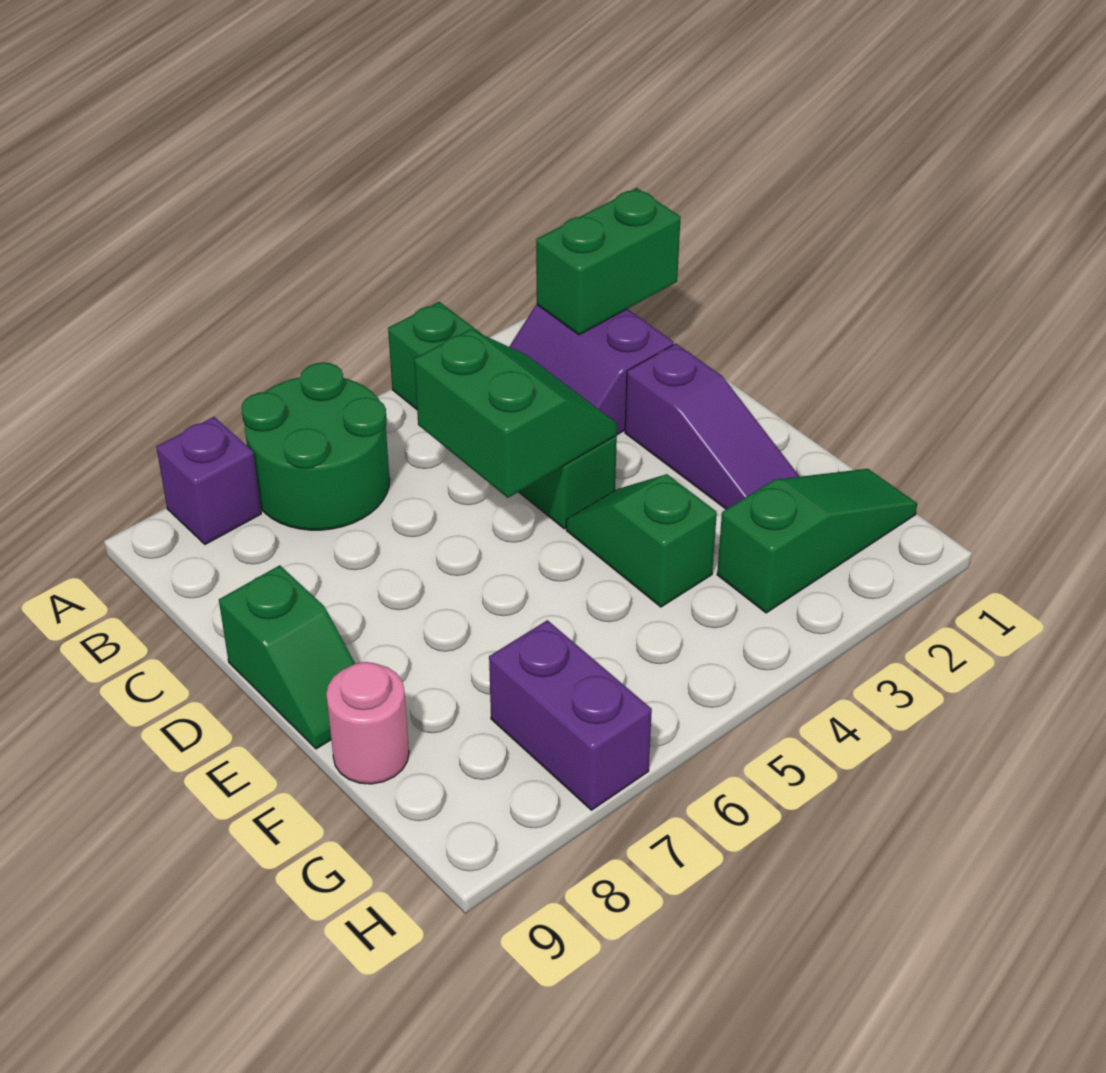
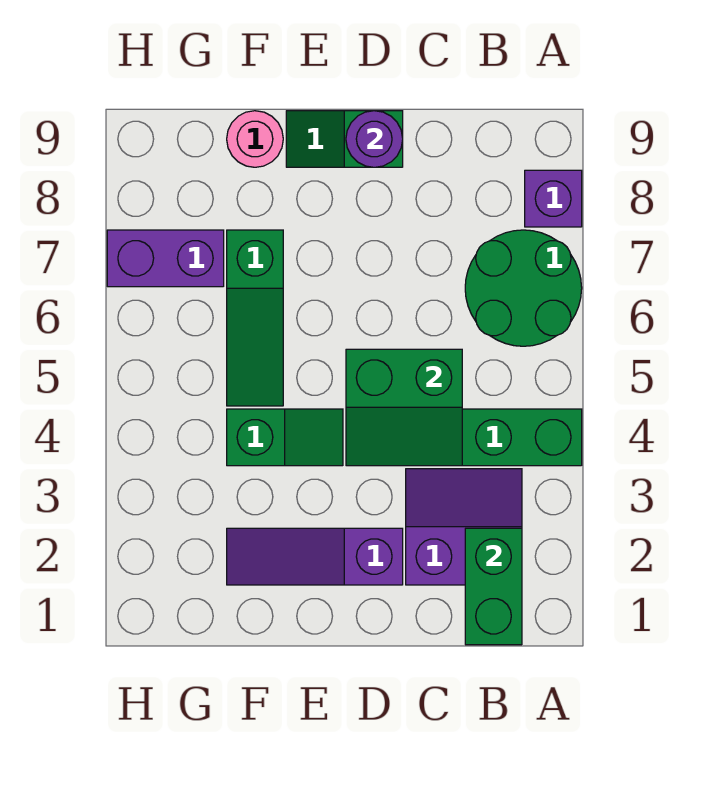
none -> purple round brick D9 level 2
green slope G1:G3 level 1 top 3 -> green slope F5:F7 level 1 top 7

